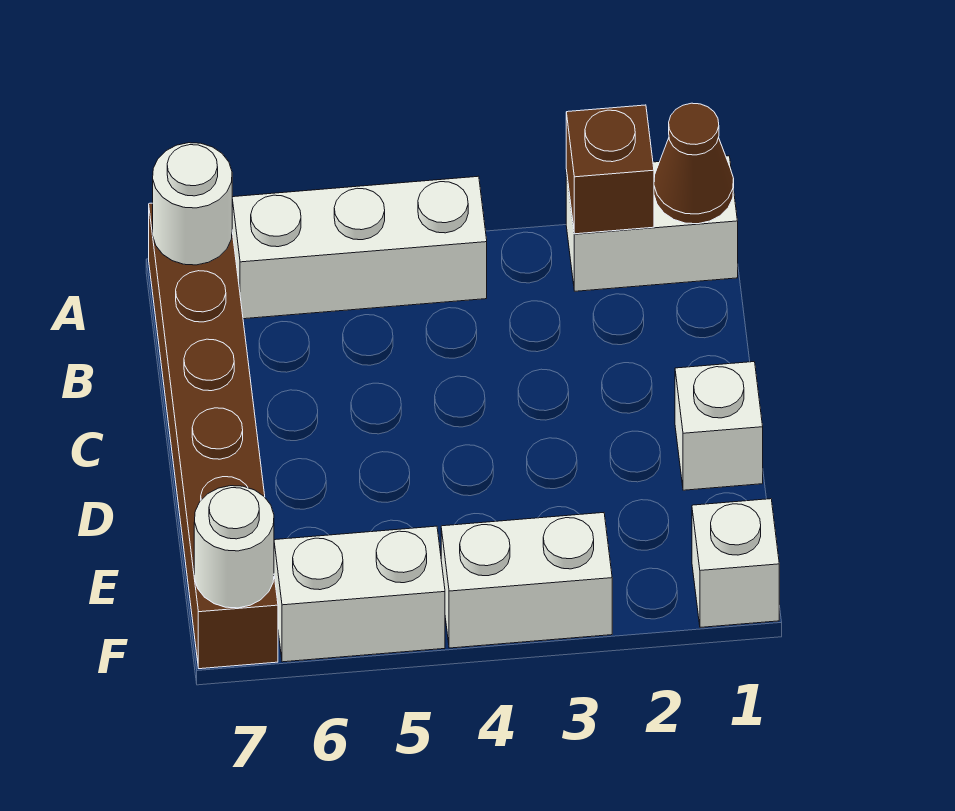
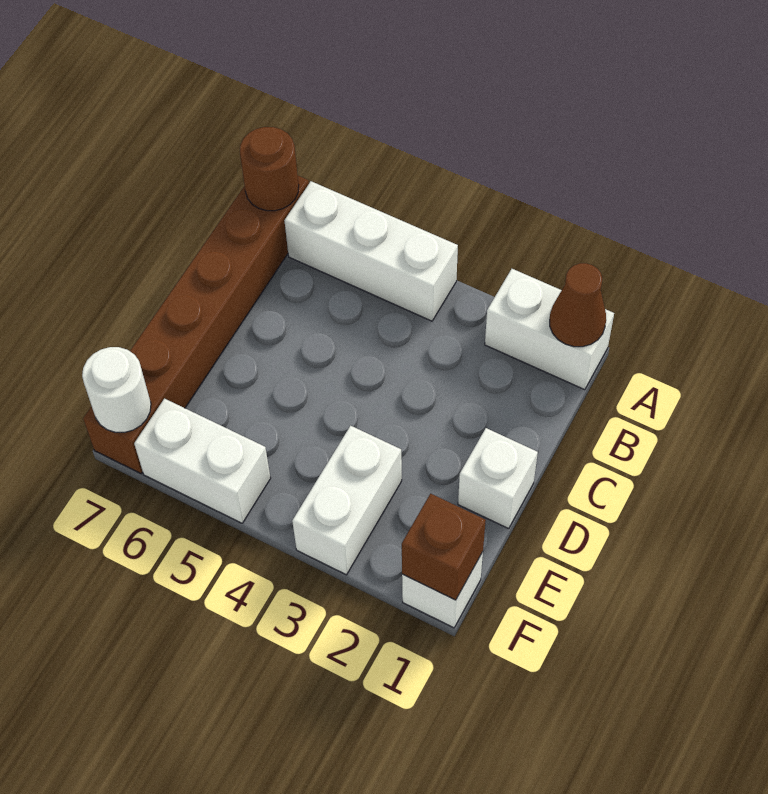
brown brick A2 level 2 -> brown brick F1 level 2
white round brick A7 level 2 -> brown round brick A7 level 2
white brick F3:F4 level 1 -> white brick E3:F3 level 1

